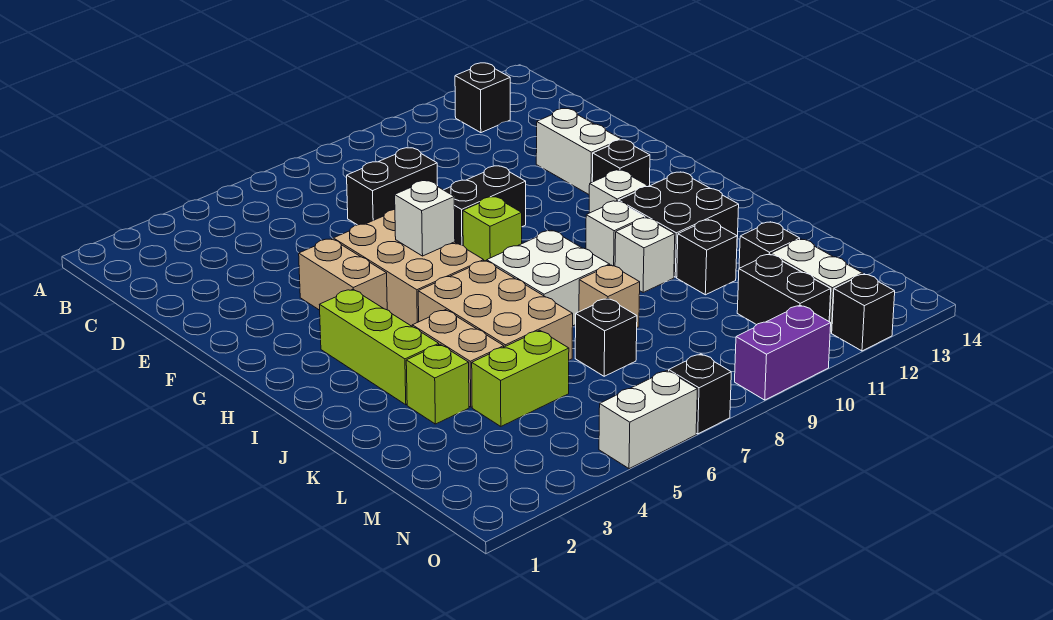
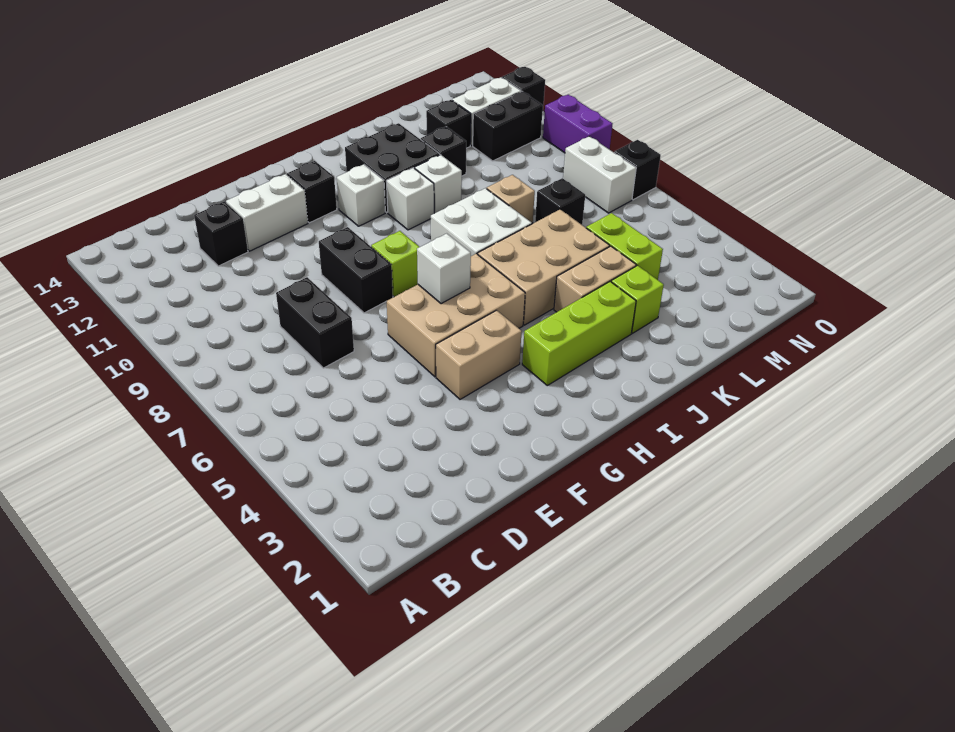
black brick B12 level 1 -> black brick D12 level 1
white brick O5:O6 level 1 -> white brick N7:N8 level 1

